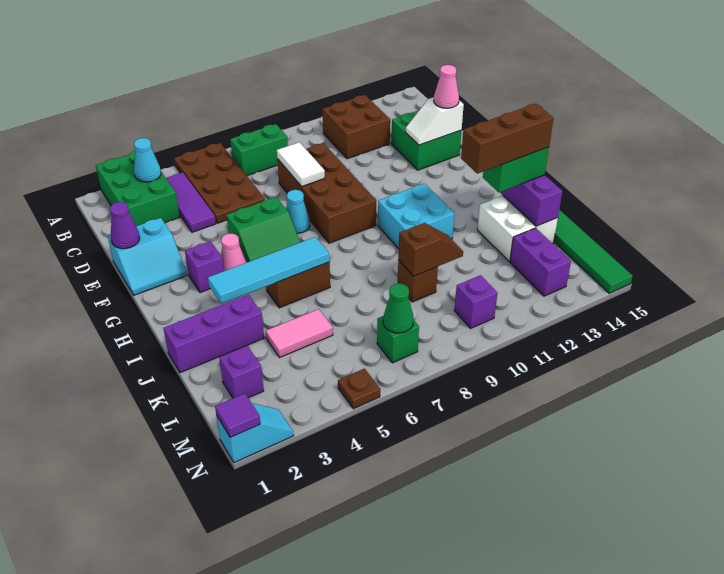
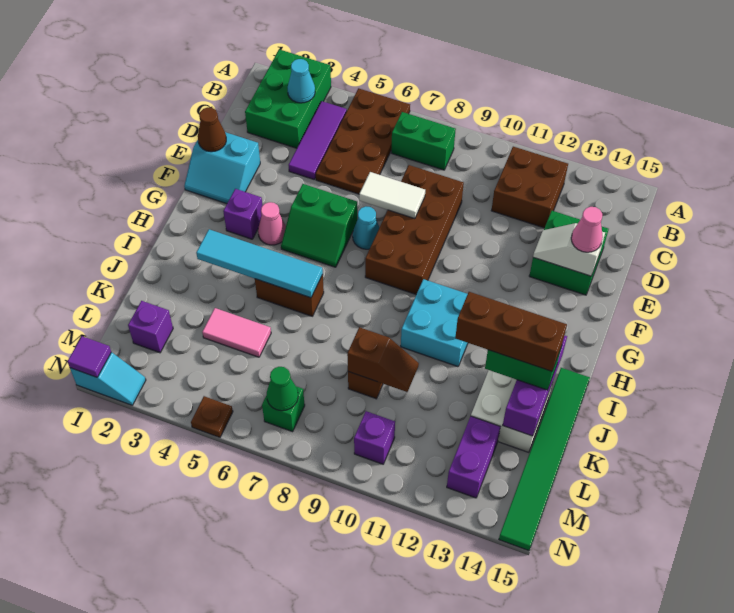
white tile D8:E8 level 2 -> white tile E7:E8 level 2
purple cone E1 level 2 -> brown cone E1 level 2
purple brick J1:J3 level 1 -> none

